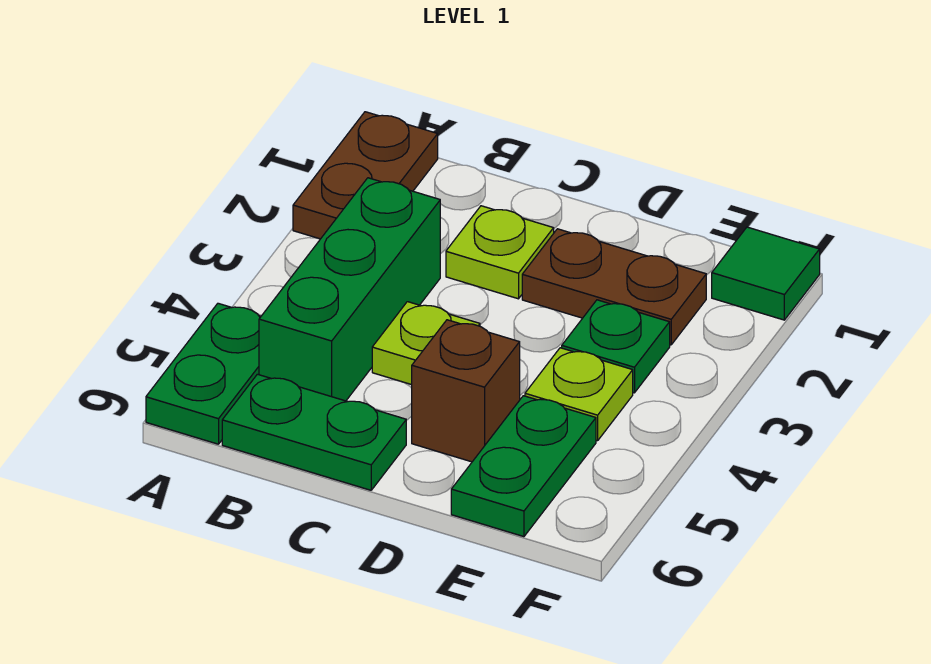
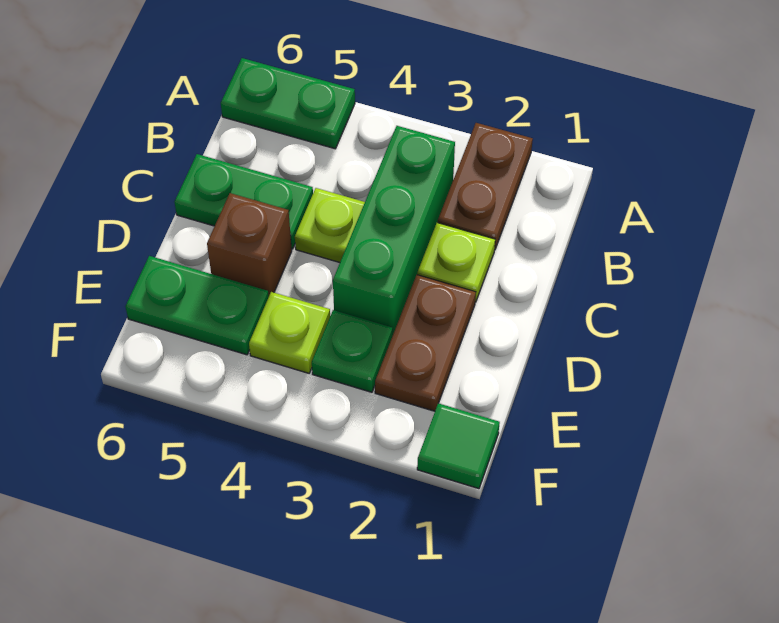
brown plate A1:A2 level 1 -> brown plate A2:B2 level 1
green brick B3:B5 level 1 -> green brick B3:D3 level 1
green plate B6:C6 level 1 -> green plate C5:C6 level 1

